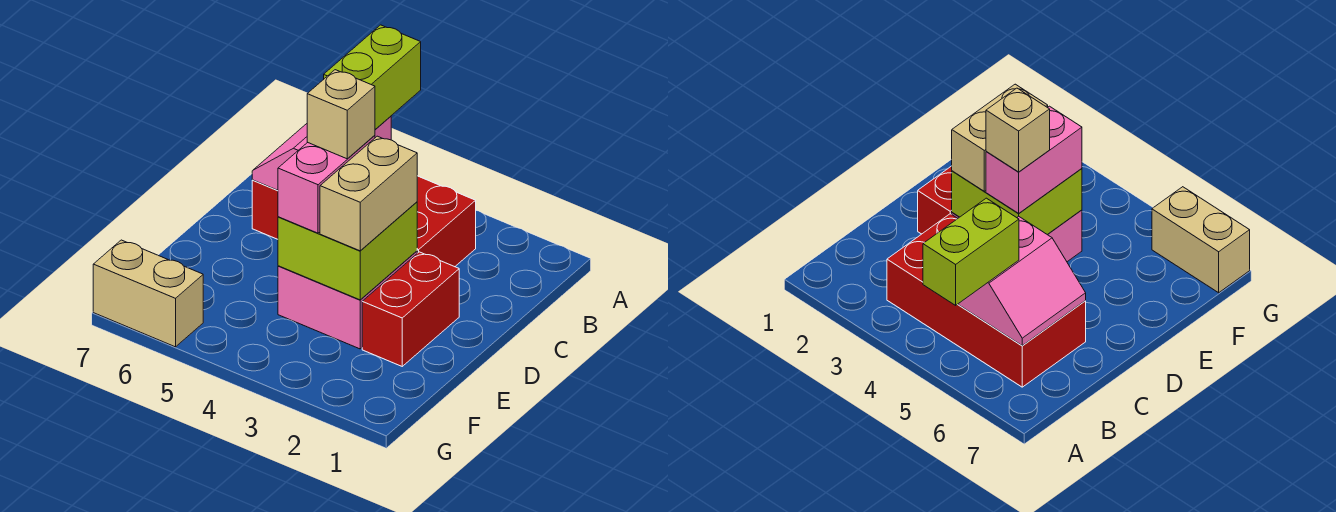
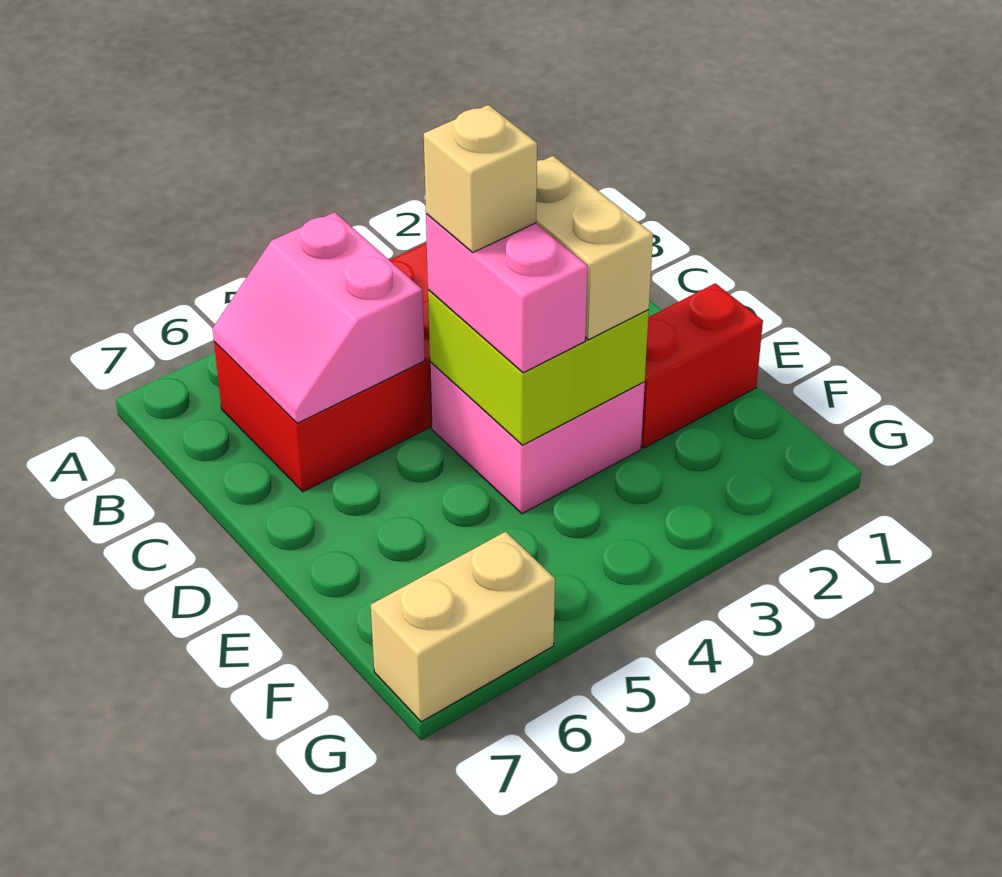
lime brick A5:B5 level 3 -> none
red brick D2:E2 level 1 -> red brick E1:E2 level 1

